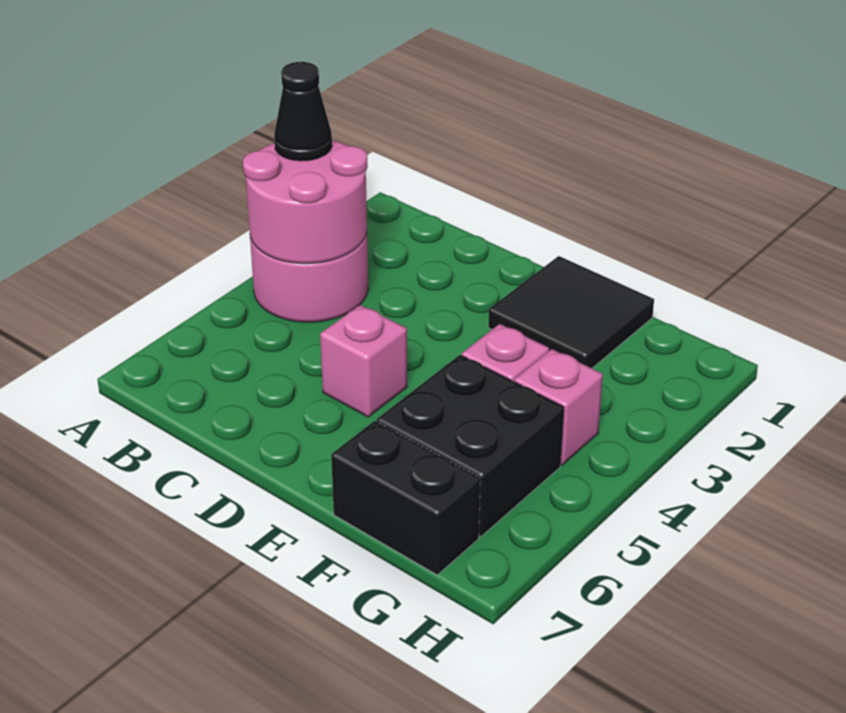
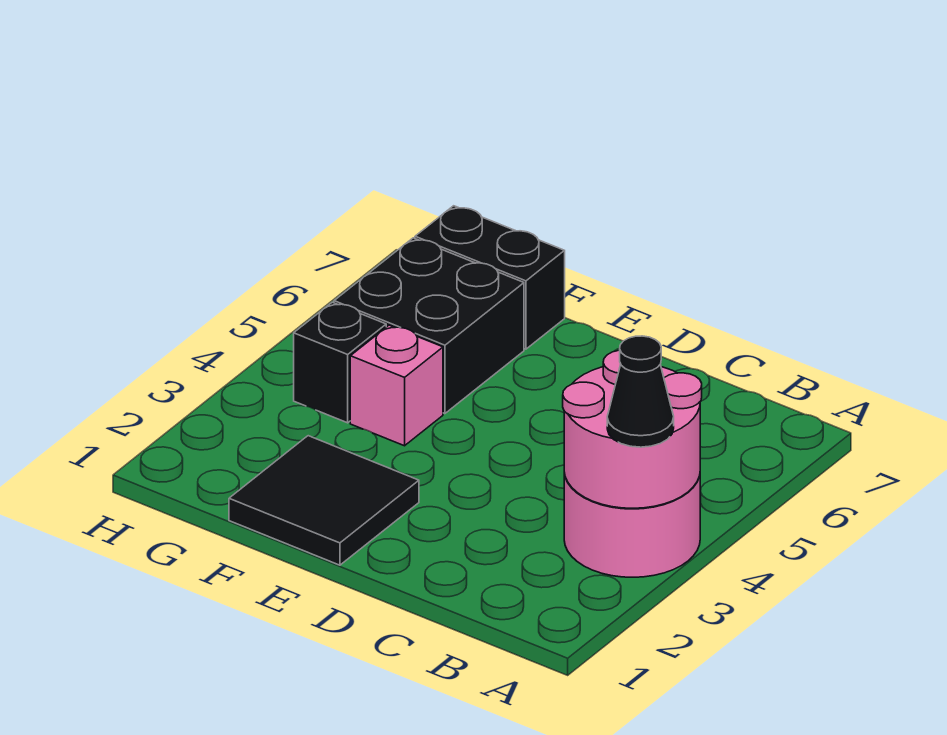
pink brick D5 level 1 -> none
pink brick G4 level 1 -> black brick G4 level 1

